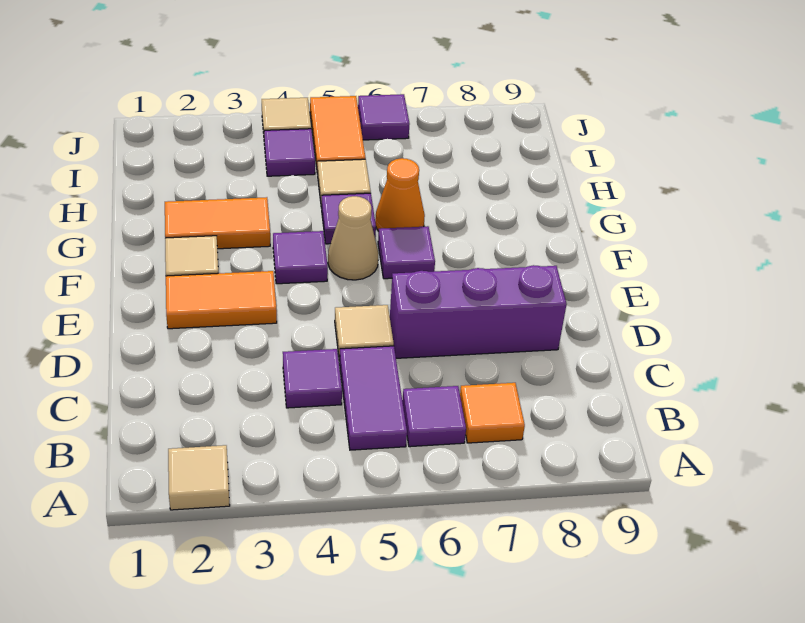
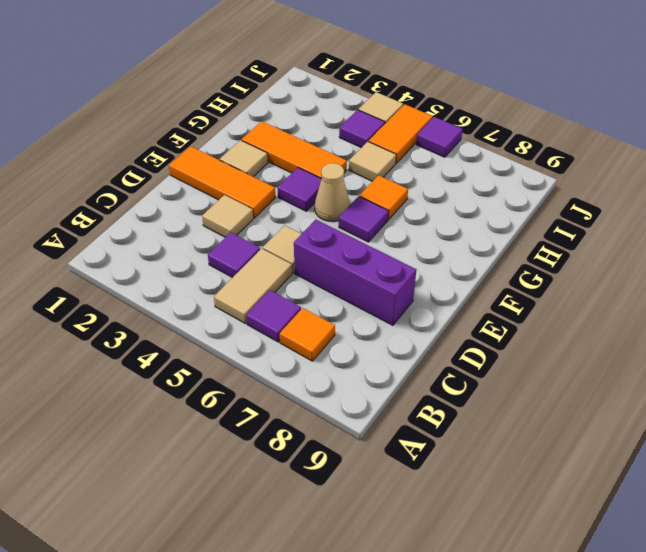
tan tile A2 level 1 -> tan tile D3 level 1
purple tile B5:C5 level 1 -> tan tile B5:C5 level 1
orange tile E2:E3 level 1 -> orange tile E1:E3 level 1
orange tile G2:G3 level 1 -> orange tile G2:G4 level 1
purple tile G5 level 1 -> none
orange cone G6 level 1 -> orange tile G6 level 1

